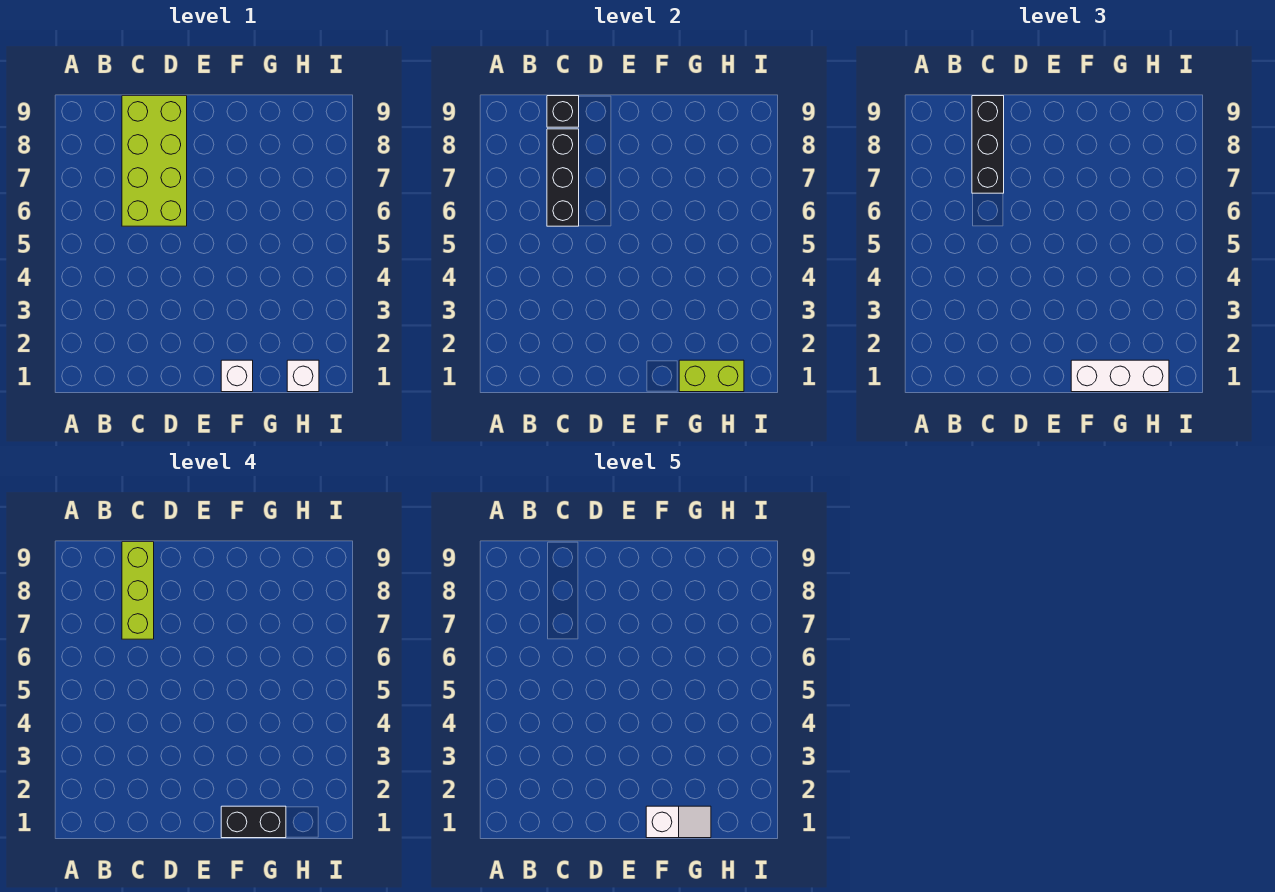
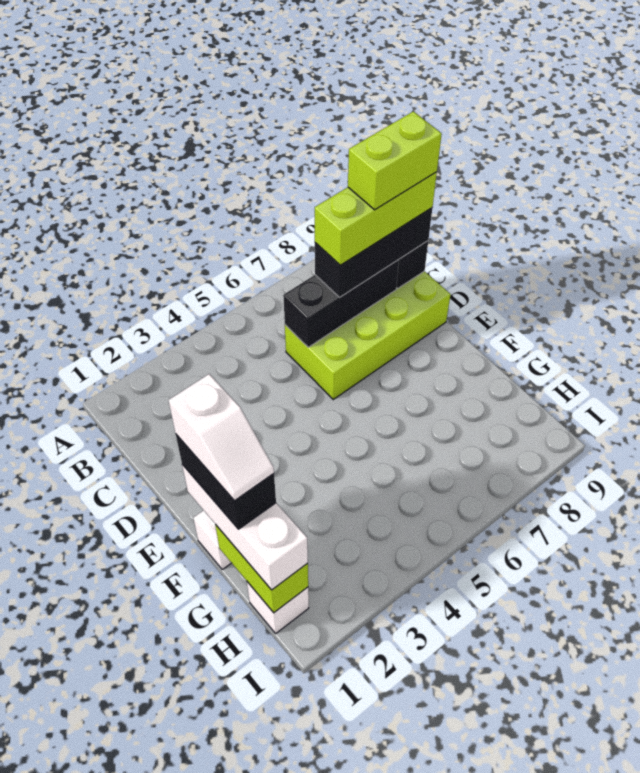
none -> lime brick C8:C9 level 5

